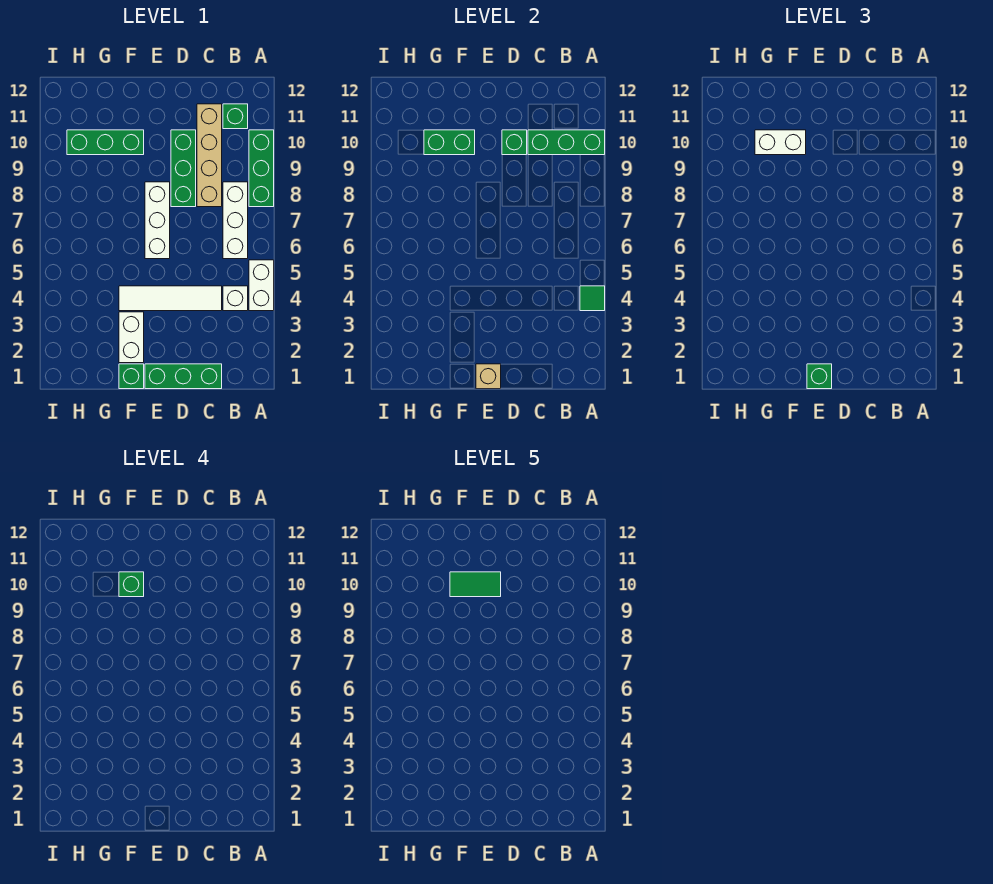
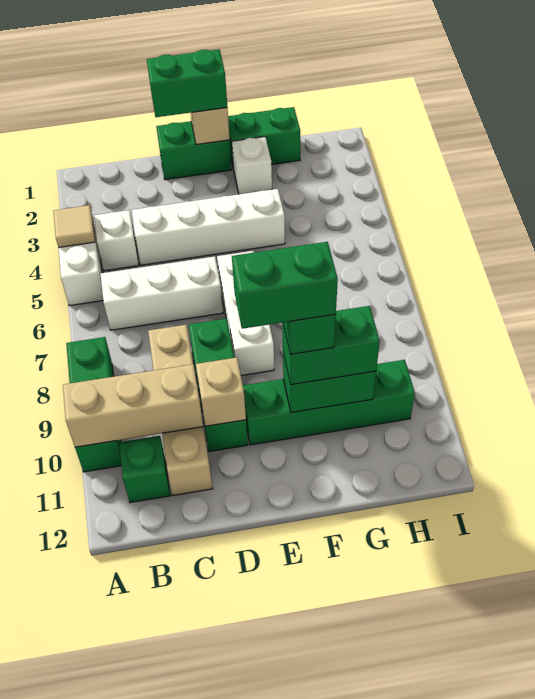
green tile A4 level 2 -> tan tile A4 level 2
green brick A10:C10 level 2 -> tan brick A10:C10 level 2
white brick B6:B8 level 1 -> white brick B6:D6 level 1
green brick C1:E1 level 1 -> green brick D1:E1 level 1
white tile C4:F4 level 1 -> white brick C4:F4 level 1
green brick D10 level 2 -> tan brick D10 level 2
green brick E1 level 3 -> green brick D1:E1 level 3
green tile E10:F10 level 5 -> green brick E10:F10 level 5
green brick F1 level 1 -> green brick F1:G1 level 1
white brick F2:F3 level 1 -> white brick F2 level 1
green brick F10:H10 level 1 -> green brick E10:H10 level 1
white brick F10:G10 level 3 -> green brick F10:G10 level 3

